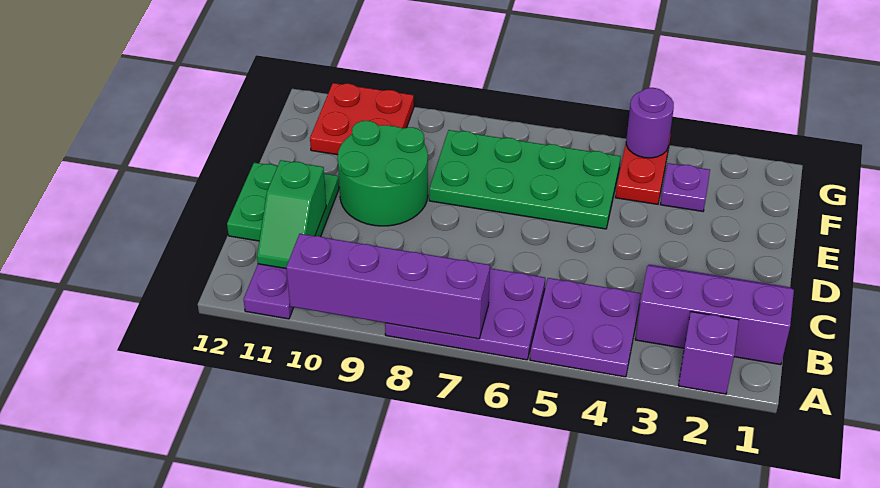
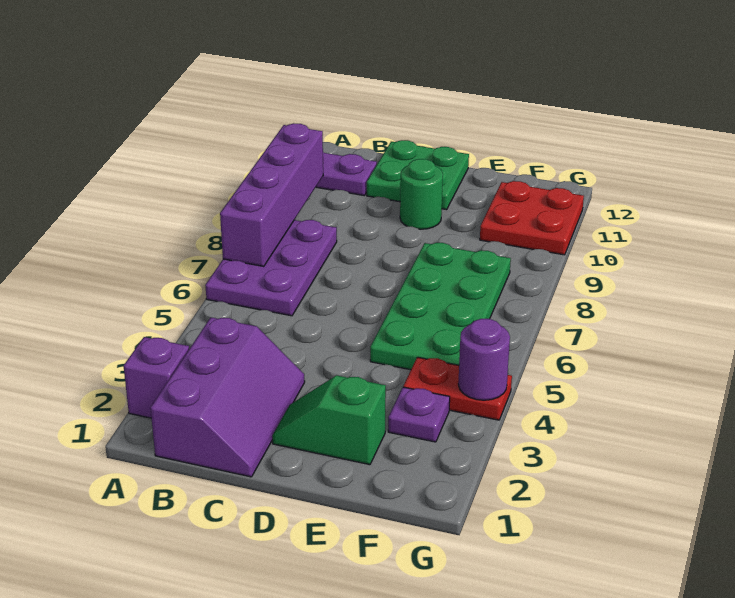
purple plate A4:B5 level 1 -> none
green slope B11:C11 level 2 top C -> green slope D2:E2 level 1 top E
green round brick D9:E10 level 1 -> green round brick D10 level 1

